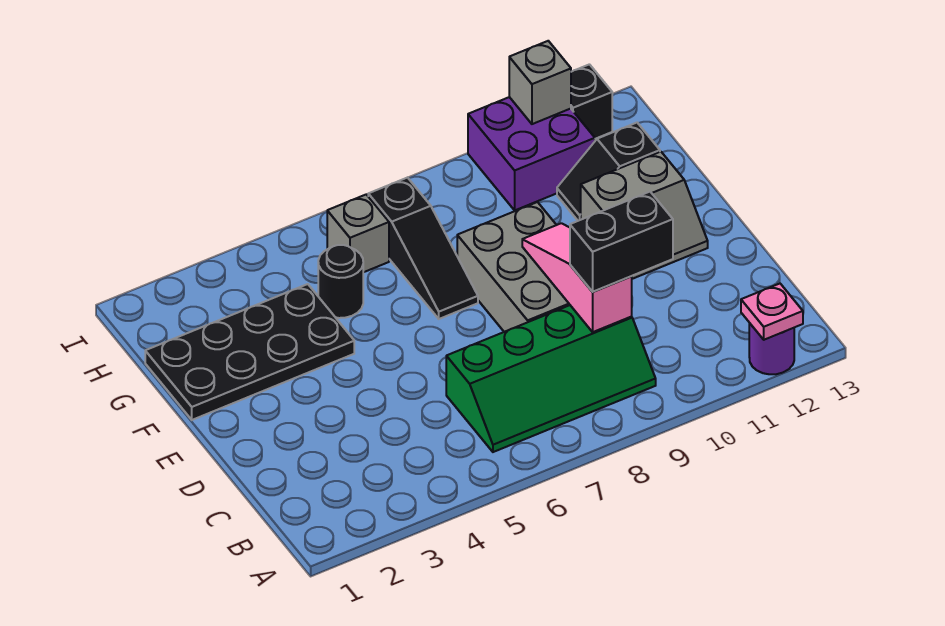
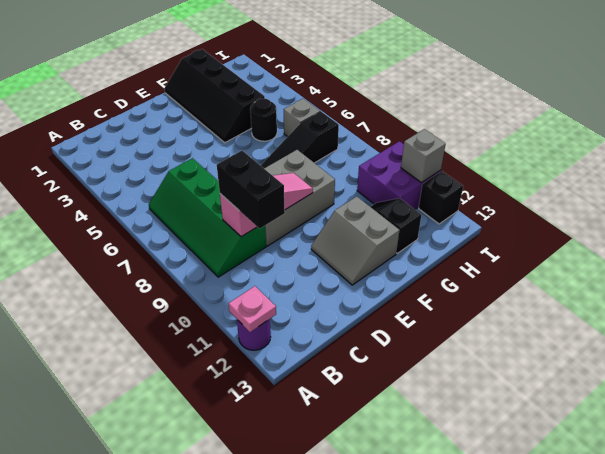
black plate F1:G4 level 1 -> black slope F1:G4 level 1 top G

